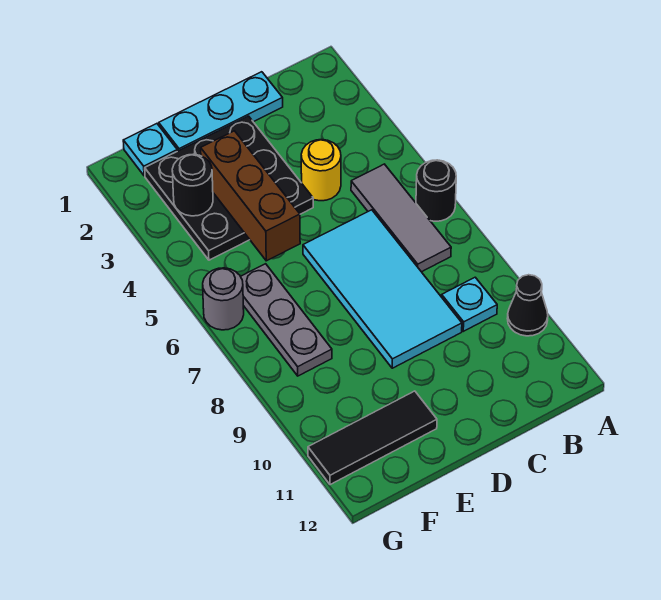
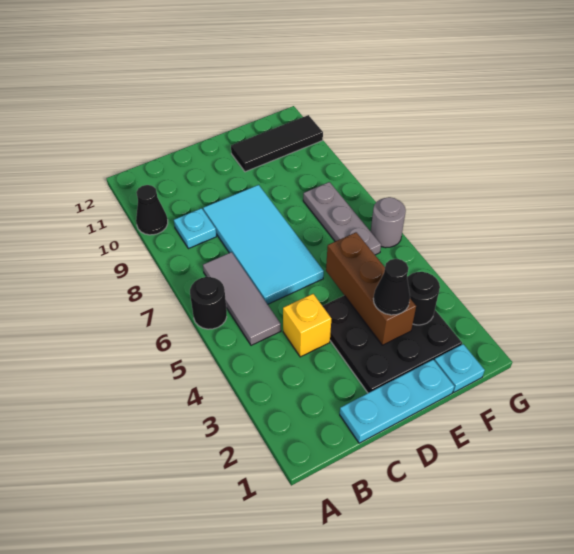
yellow round brick C4 level 1 -> yellow brick C4 level 1
none -> black cone E3 level 3

